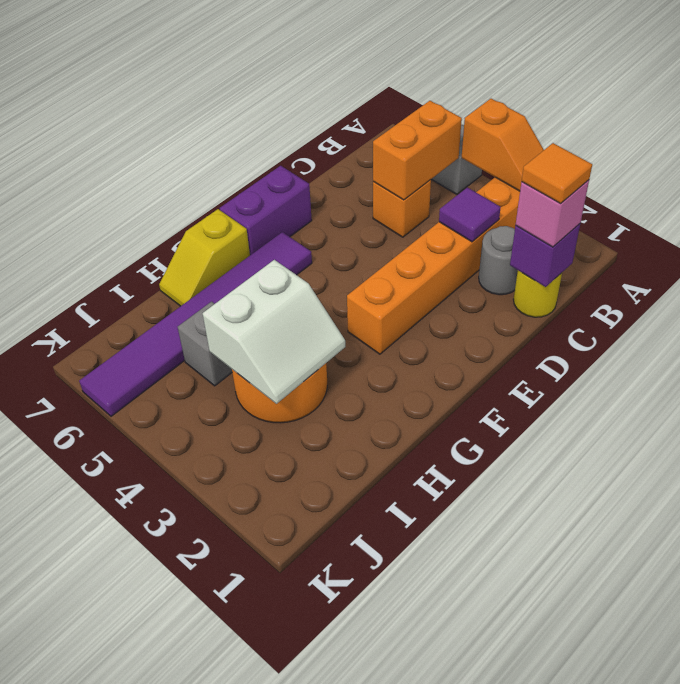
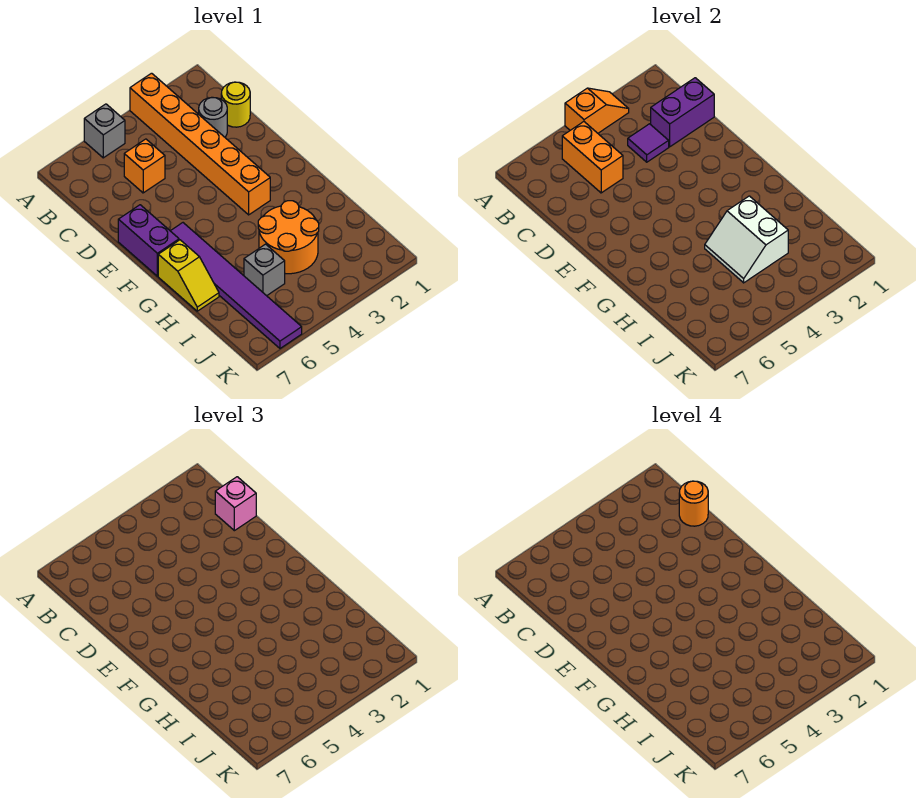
purple brick C1 level 2 -> purple brick C1:C2 level 2
orange tile C1 level 4 -> orange round brick C1 level 4
white slope H3:I4 level 2 top 4 -> white slope H3:I4 level 2 top 3

